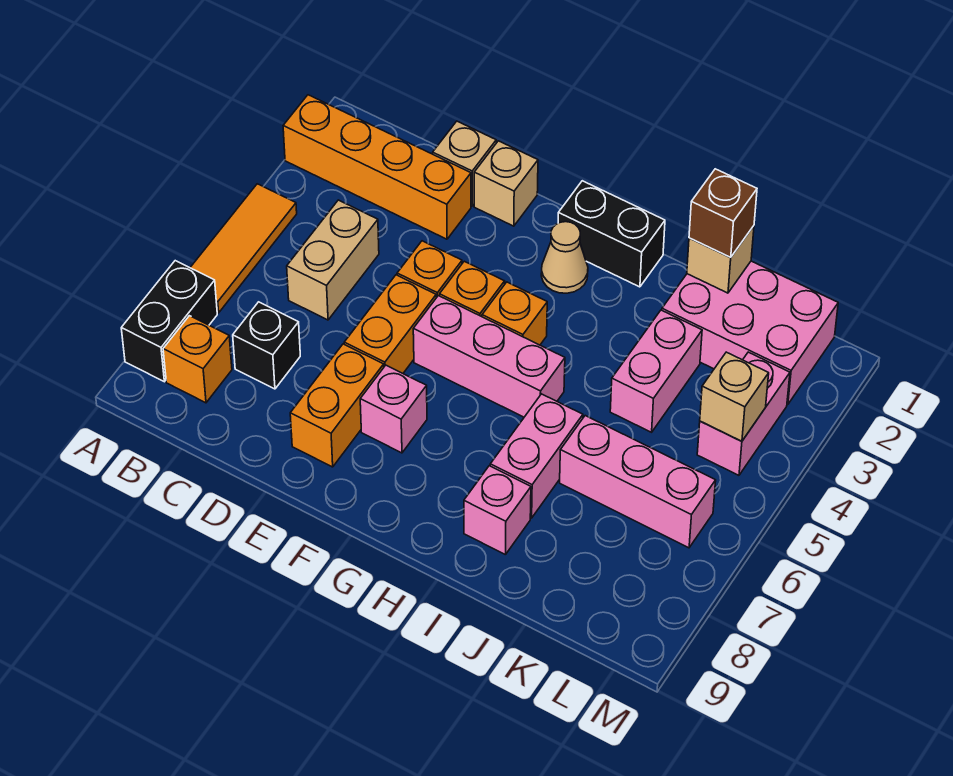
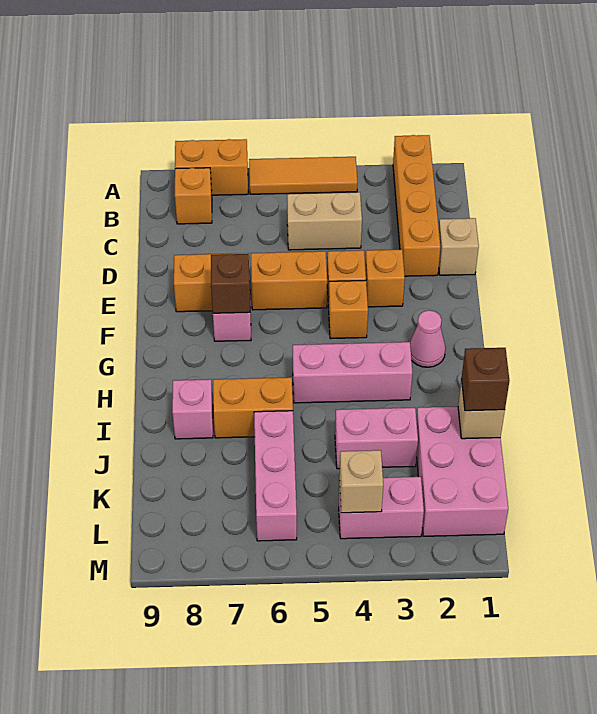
black brick A7:A8 level 1 -> orange brick A7:A8 level 1
black brick C7 level 1 -> none
tan brick E1 level 1 -> none
pink brick F5:H5 level 1 -> pink brick H3:H5 level 1
none -> brown brick F7 level 2
black brick G1:H1 level 1 -> none
tan cone G2 level 1 -> pink cone G2 level 1
orange brick G4 level 1 -> orange brick E3 level 1
pink brick I6:I7 level 1 -> orange brick I6:I7 level 1

